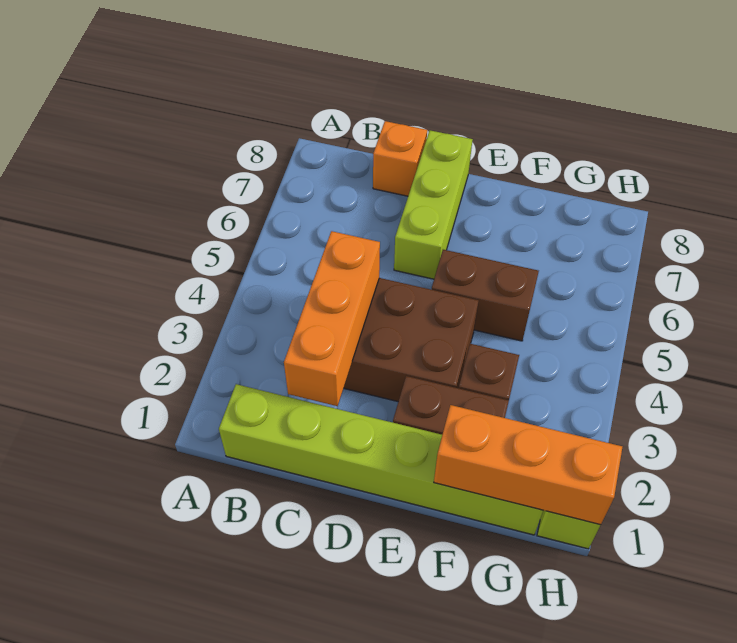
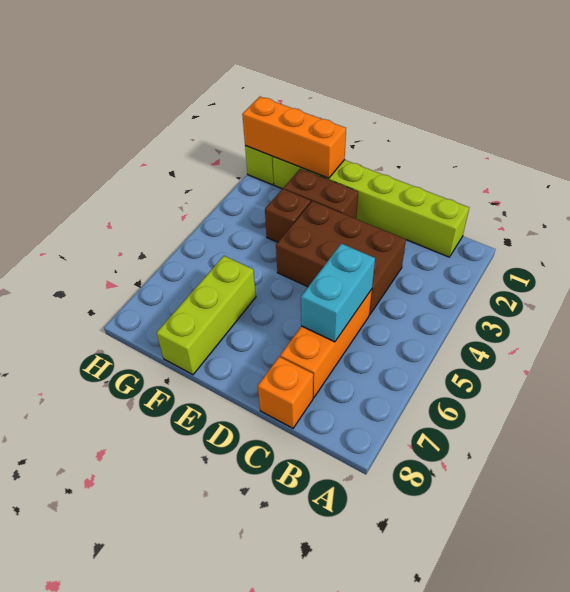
orange brick C2:C4 level 2 -> orange brick C5:C7 level 1
none -> cyan brick C5:C6 level 2
lime brick D6:D8 level 1 -> lime brick F6:F8 level 1
brown brick E5:F5 level 1 -> none

